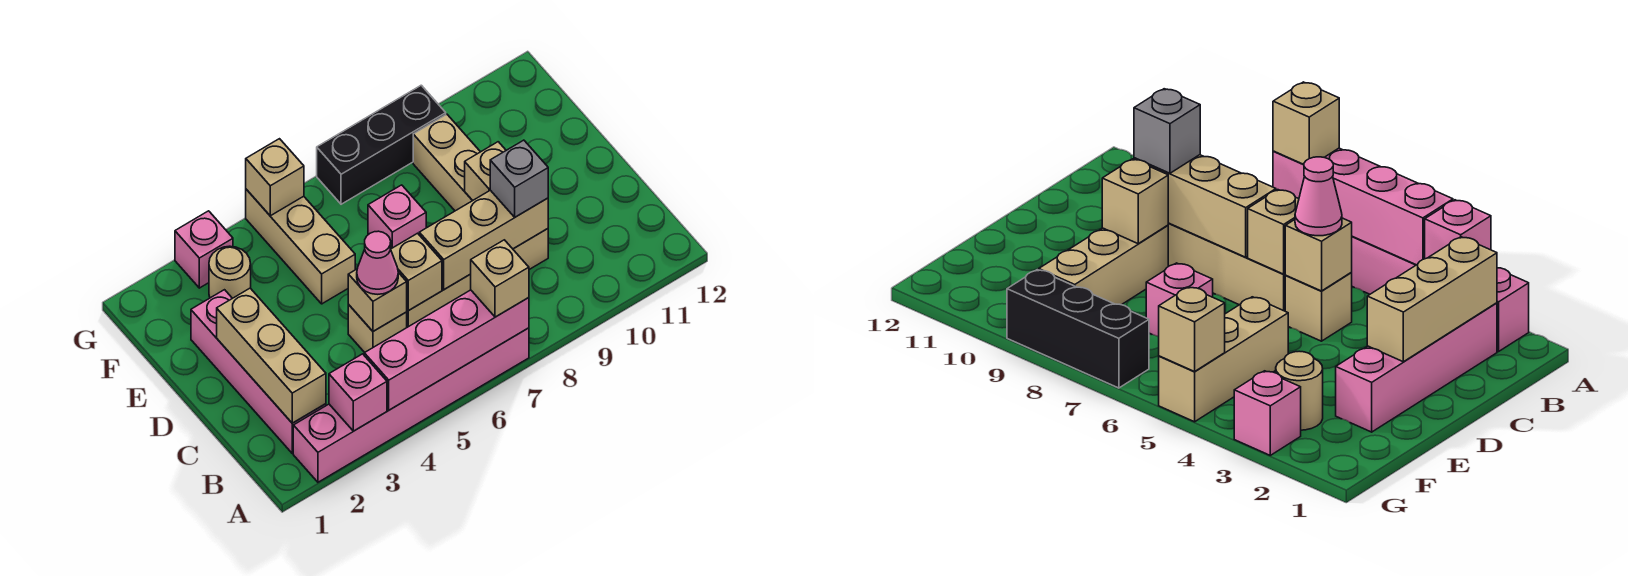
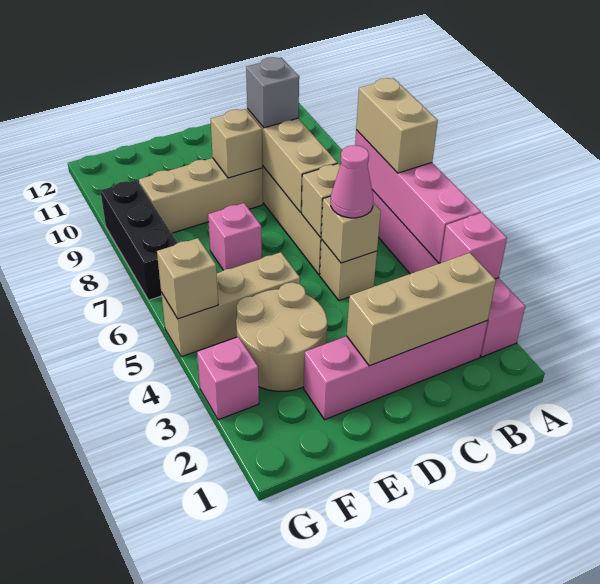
tan brick A7 level 3 -> tan brick A6:A7 level 3
tan round brick F3 level 1 -> tan round brick E3:F4 level 1

